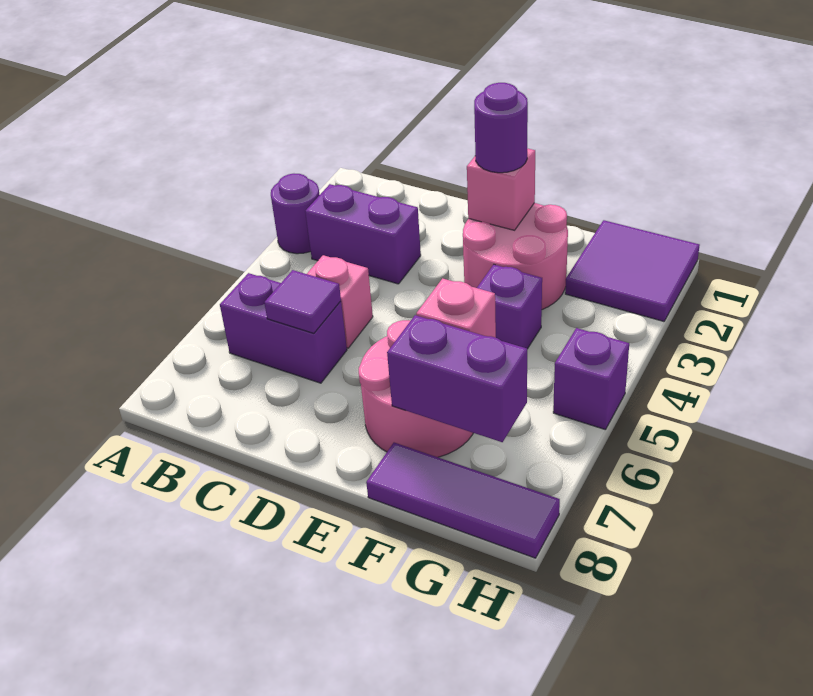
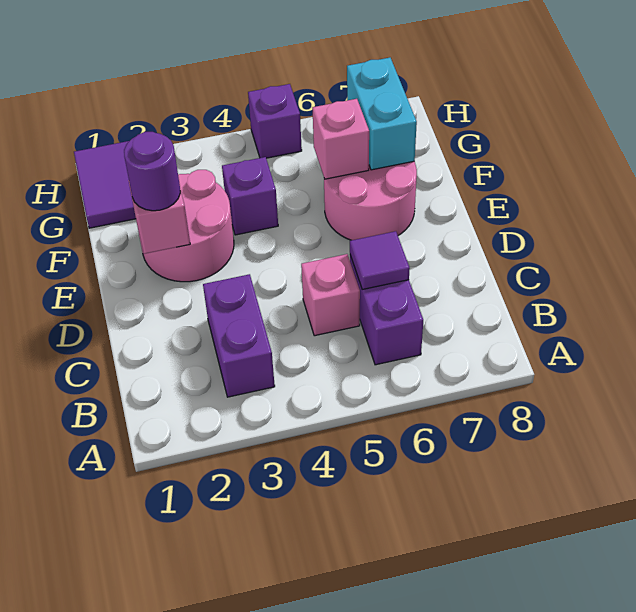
purple round brick A3 level 1 -> none
purple brick F7:G7 level 2 -> cyan brick F7:G7 level 2
purple tile F8:H8 level 1 -> none

